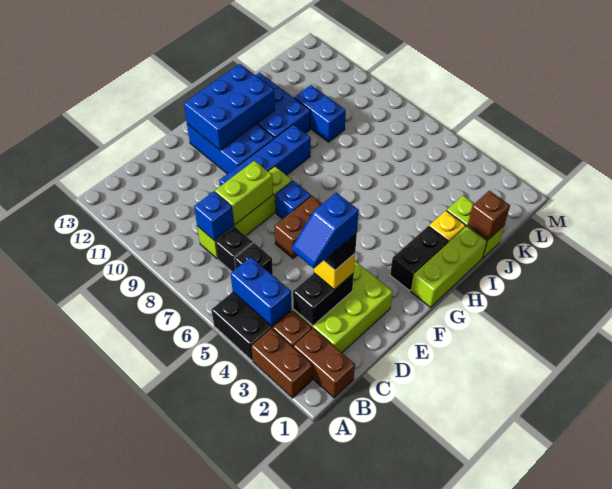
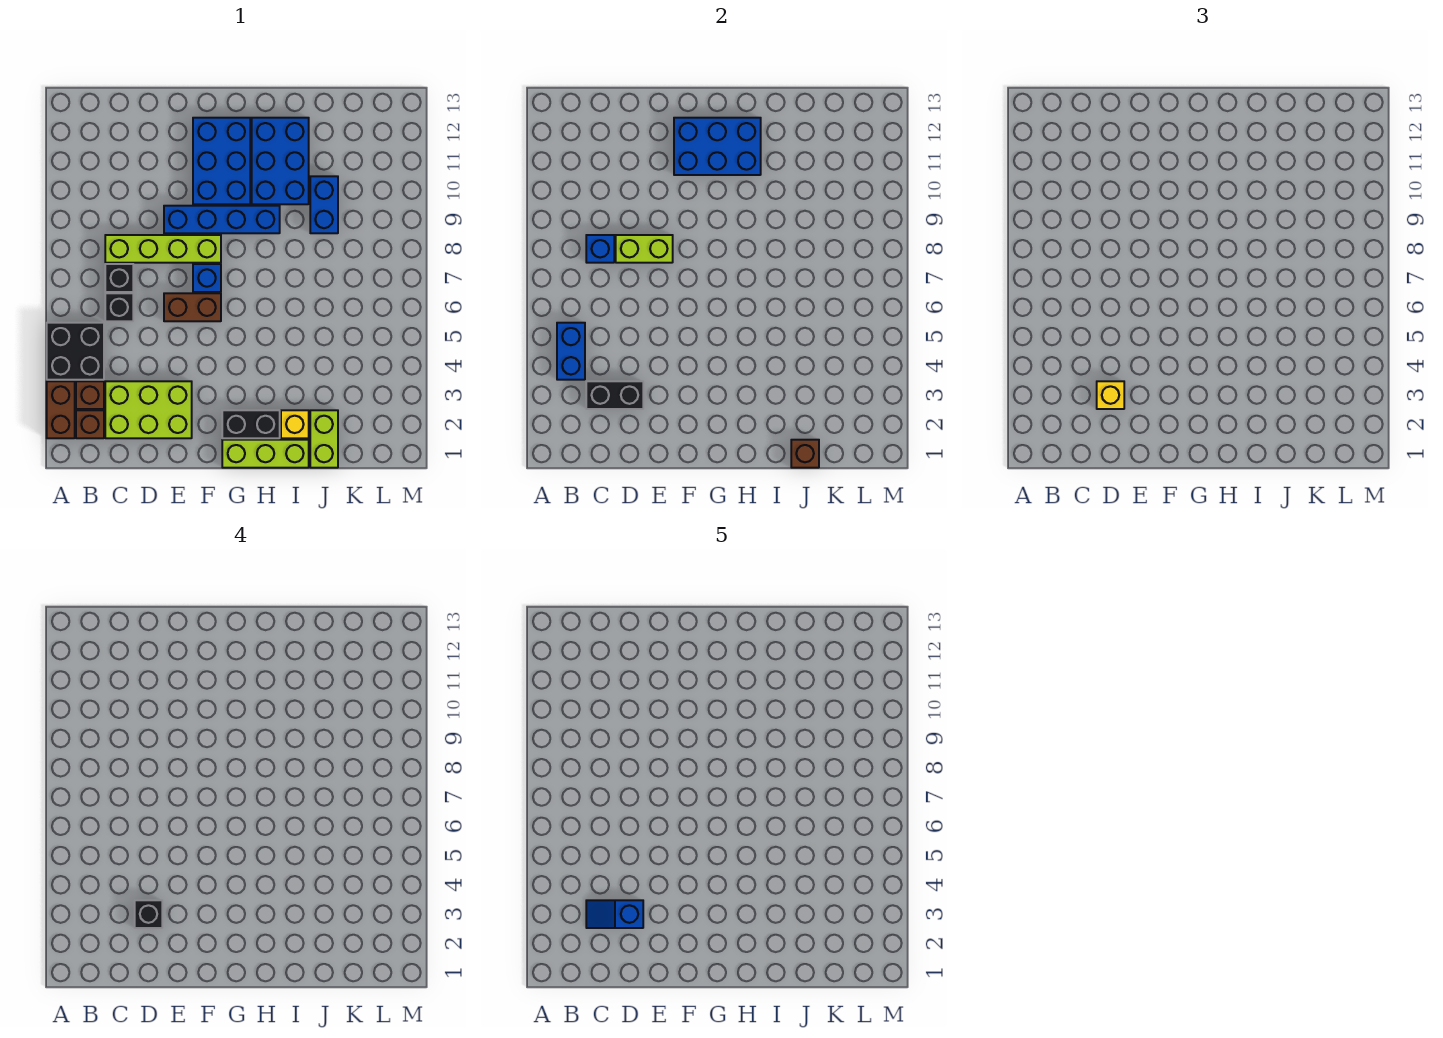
brown brick B1:B2 level 1 -> brown brick B2 level 1

